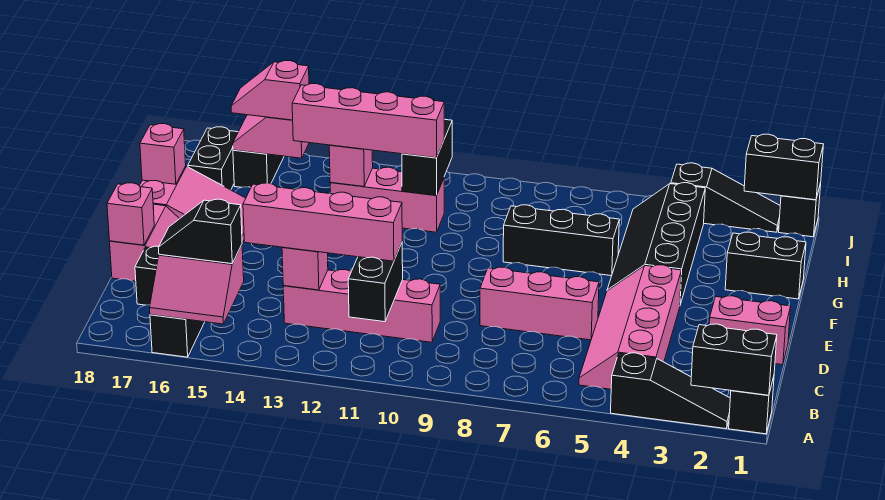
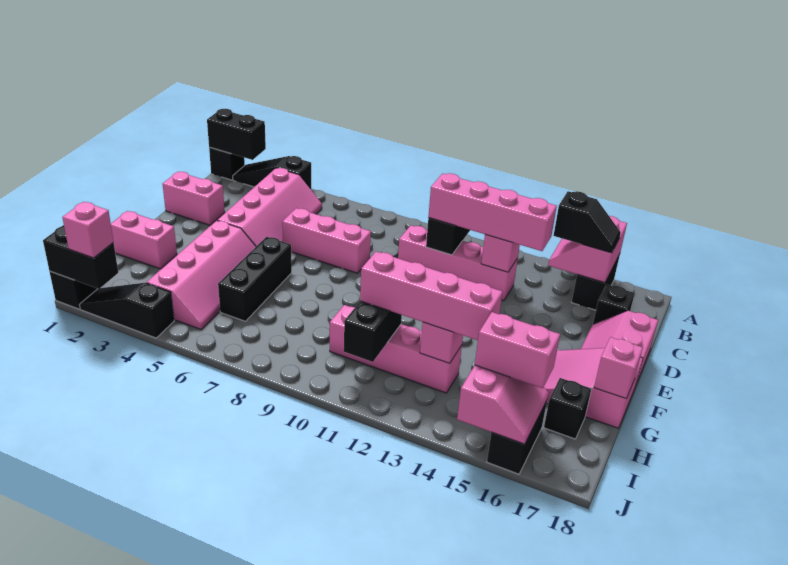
pink slope A15:B16 level 2 top B -> pink slope A15:B16 level 2 top 16
pink brick D18 level 2 -> pink brick J2 level 3
black slope F4:I5 level 1 top 4 -> pink slope F4:I5 level 1 top 4
black brick G1:G2 level 1 -> pink brick G1:G2 level 1
black brick G6:G8 level 1 -> black brick F6:H6 level 1
pink brick H11:H13 level 1 -> pink brick H10:H13 level 1
black brick H17:I17 level 1 -> black brick H17 level 1
pink slope I15:I16 level 3 top 15 -> pink brick I15:I16 level 3

